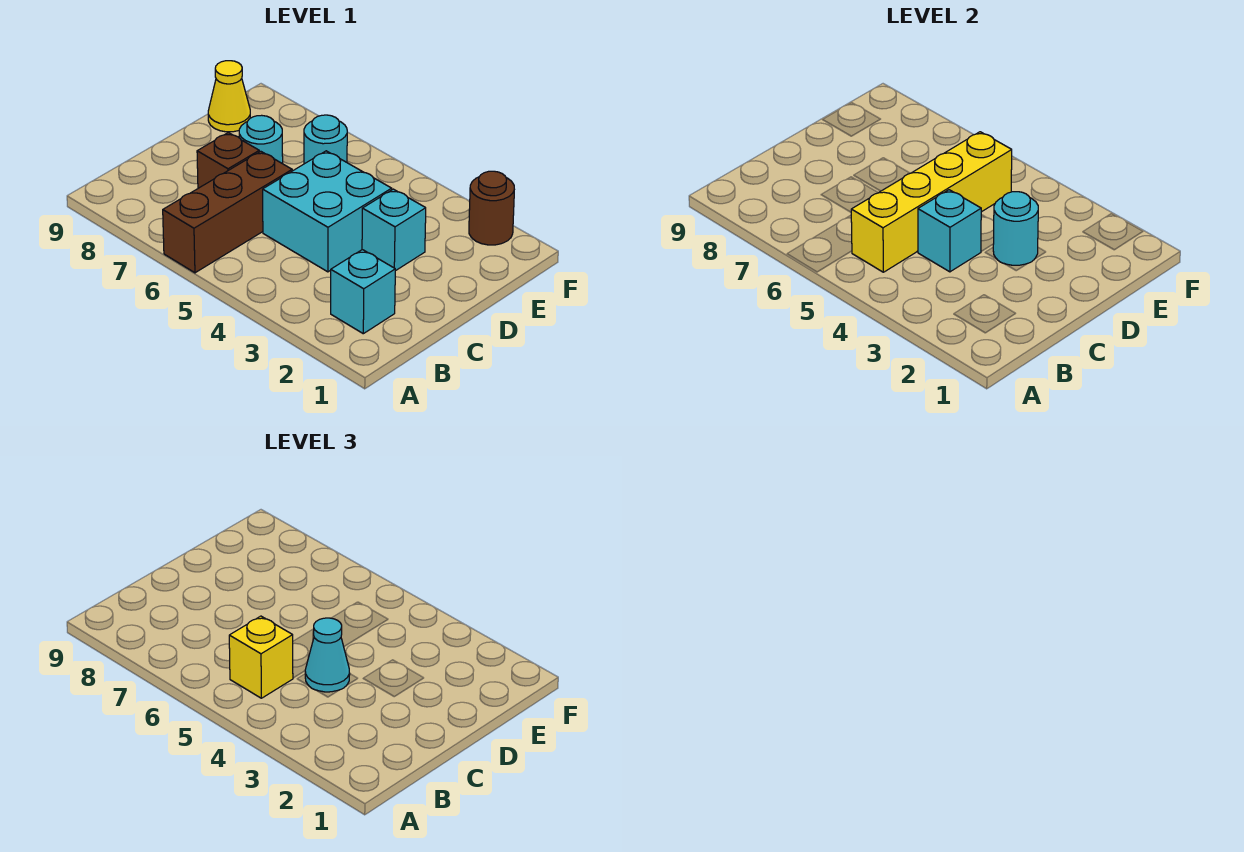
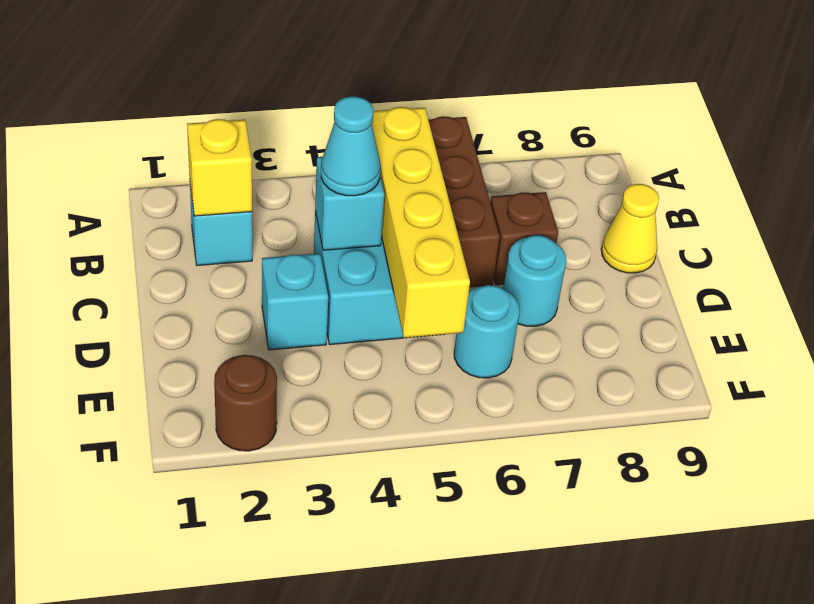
yellow brick B5 level 3 -> yellow brick B2 level 2
cyan round brick D3 level 2 -> none
yellow cone E9 level 1 -> yellow cone C9 level 1

